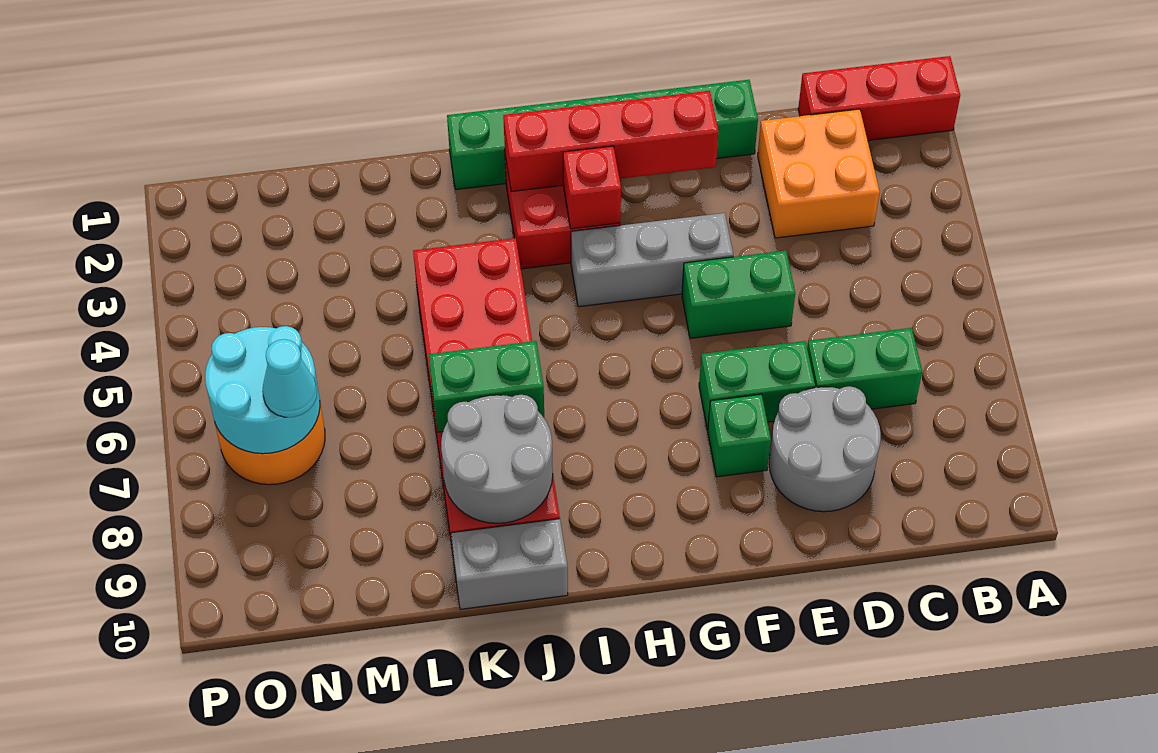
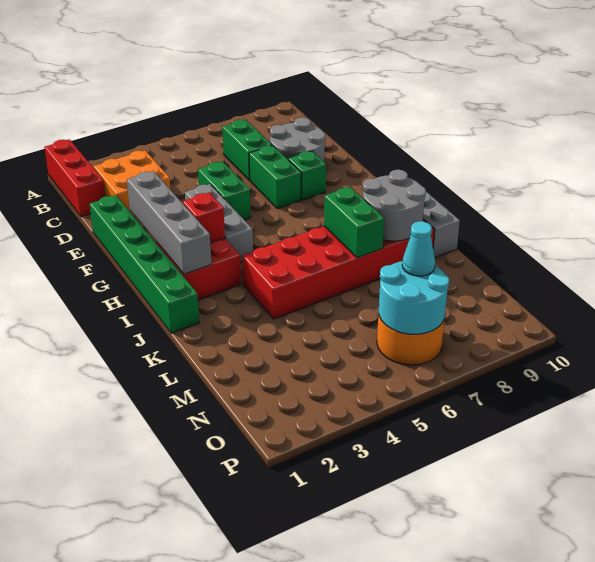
red brick F2:I2 level 2 -> grey brick F2:I2 level 2

